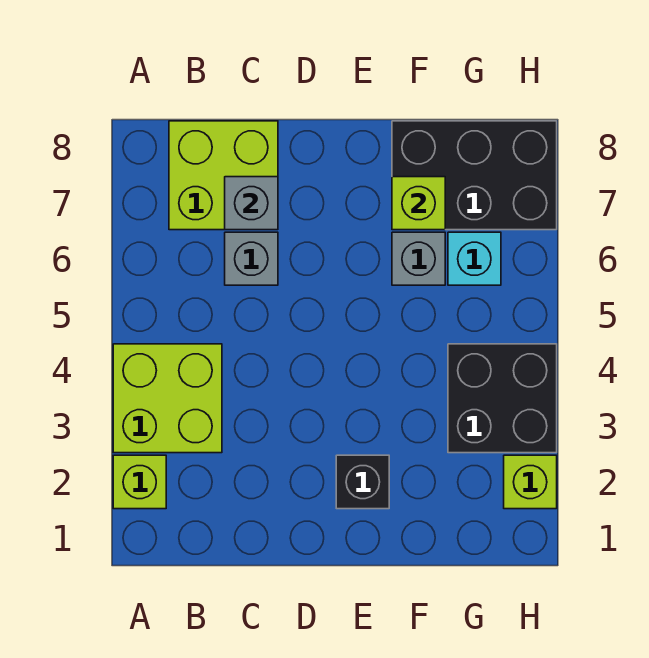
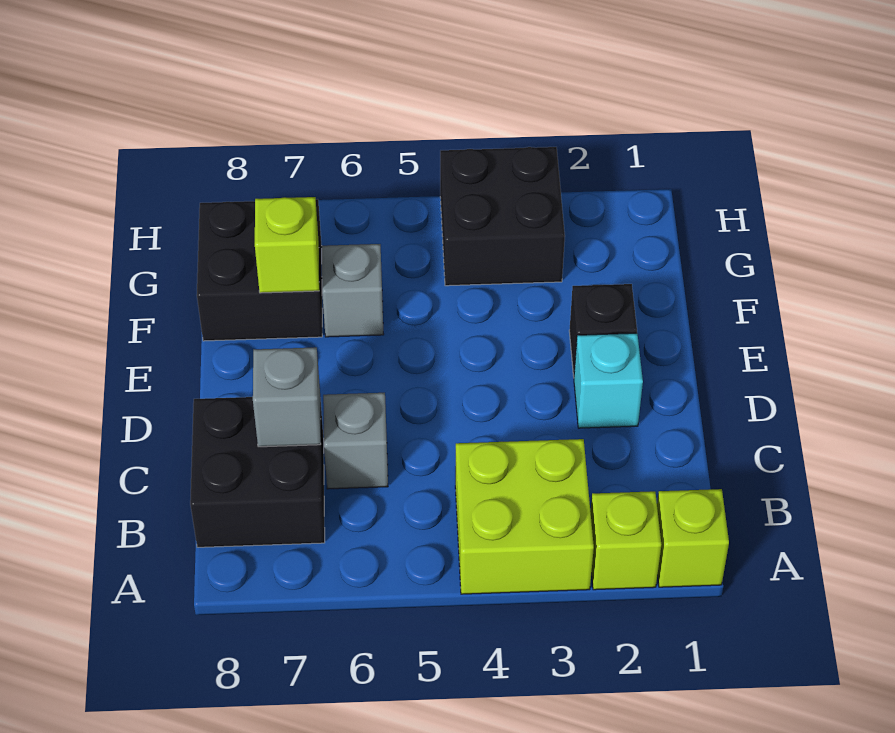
lime brick B7:C8 level 1 -> black brick B7:C8 level 1
black brick F7:H8 level 1 -> black brick F7:G8 level 1
cyan brick G6 level 1 -> cyan brick D2 level 1
lime brick H2 level 1 -> lime brick A1 level 1

